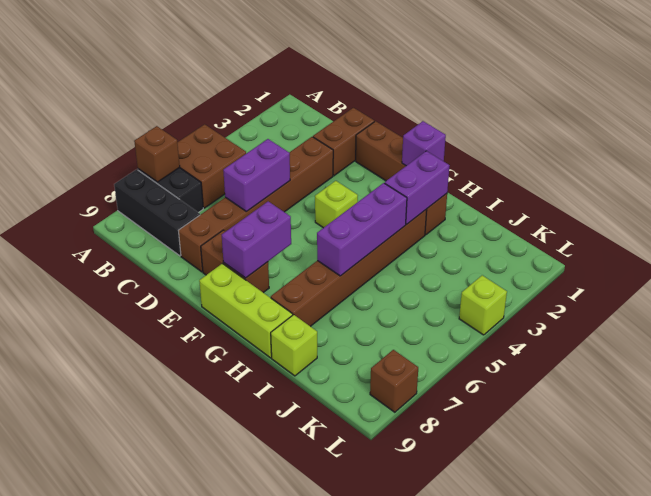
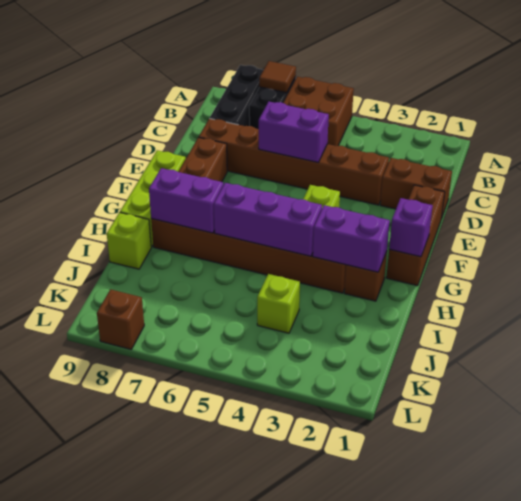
brown brick A7 level 2 -> brown tile A7 level 2
purple brick F7:F8 level 2 -> purple brick H7:H8 level 2
lime brick L4 level 1 -> lime brick J4 level 1

